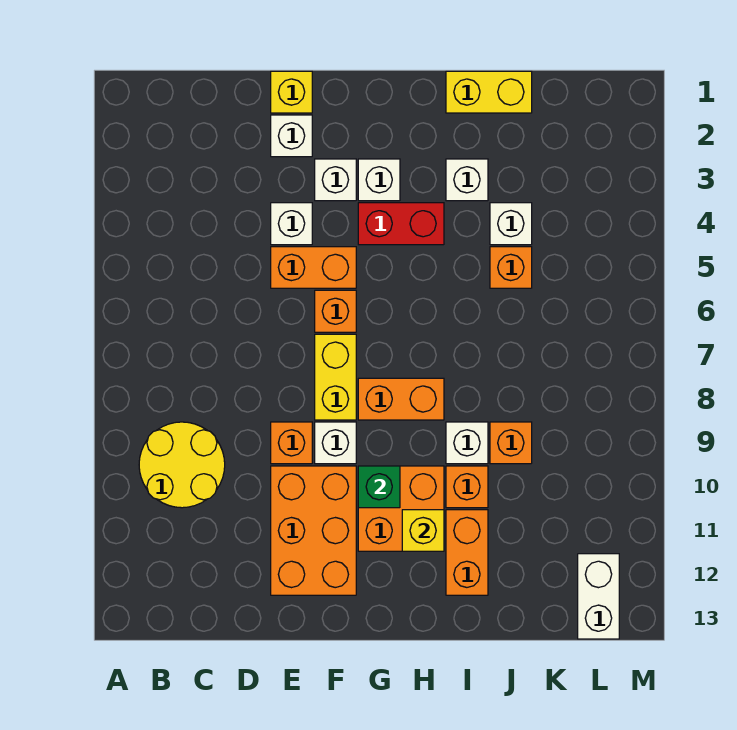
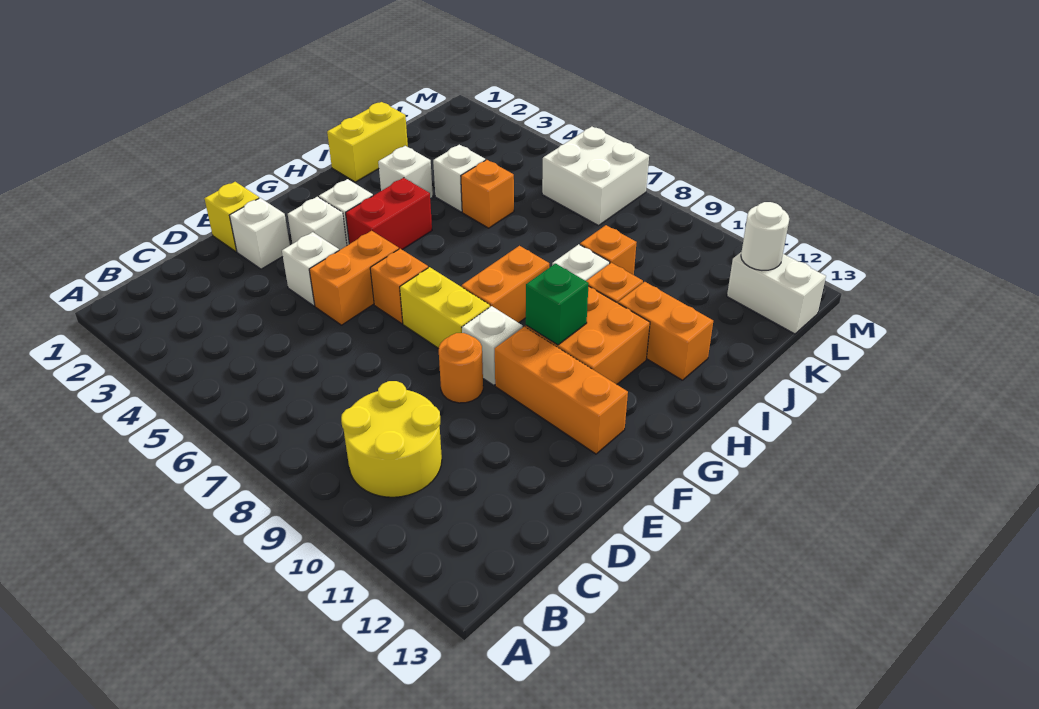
orange brick E9 level 1 -> orange round brick E9 level 1
orange brick E10:F12 level 1 -> orange brick F10:F12 level 1
yellow brick H11 level 2 -> none
none -> white brick L6:M7 level 1
none -> white round brick L12 level 2

